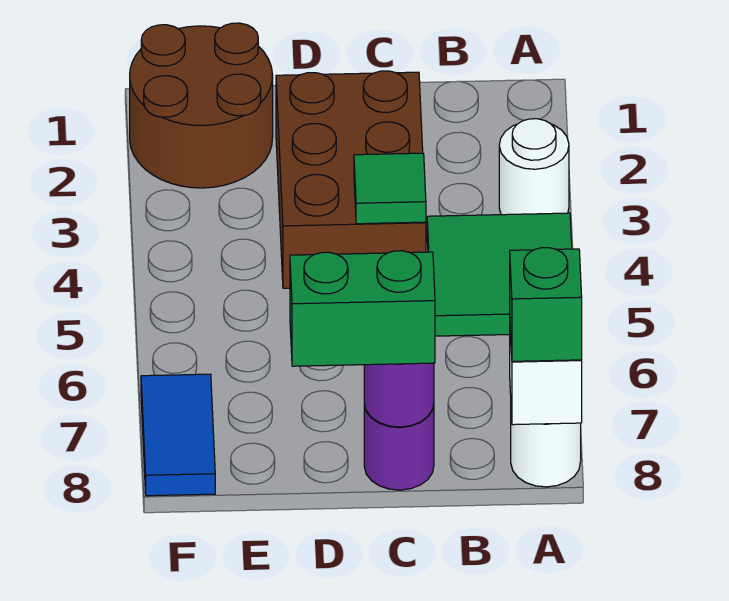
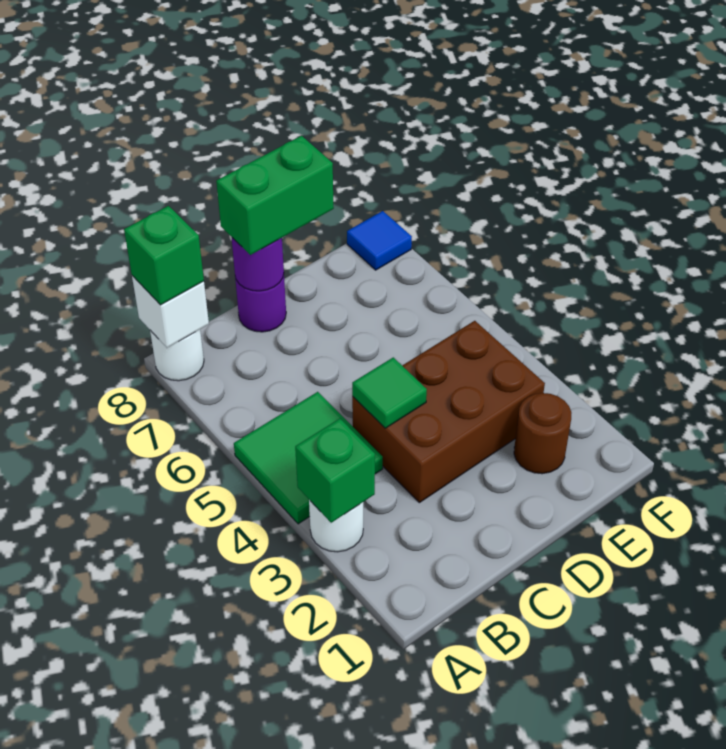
none -> green brick A3 level 2
brown brick C2:D4 level 1 -> brown brick C3:E4 level 1
brown round brick E1:F2 level 1 -> brown round brick E2 level 1
blue tile F7:F8 level 1 -> blue tile F8 level 1

